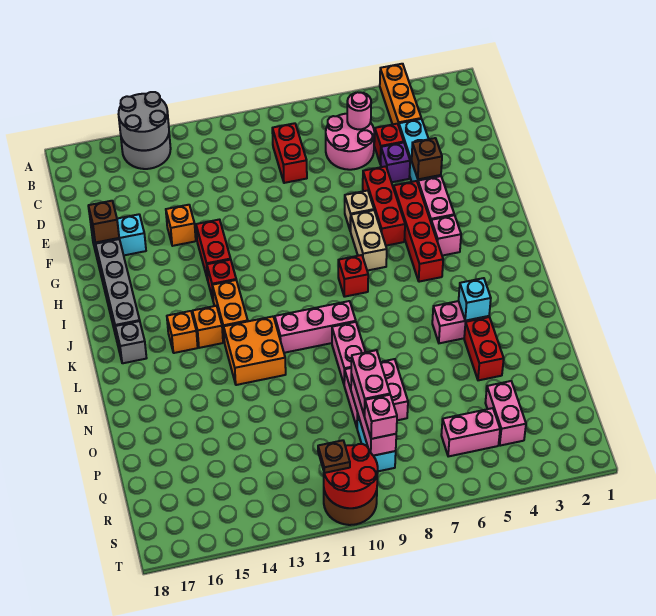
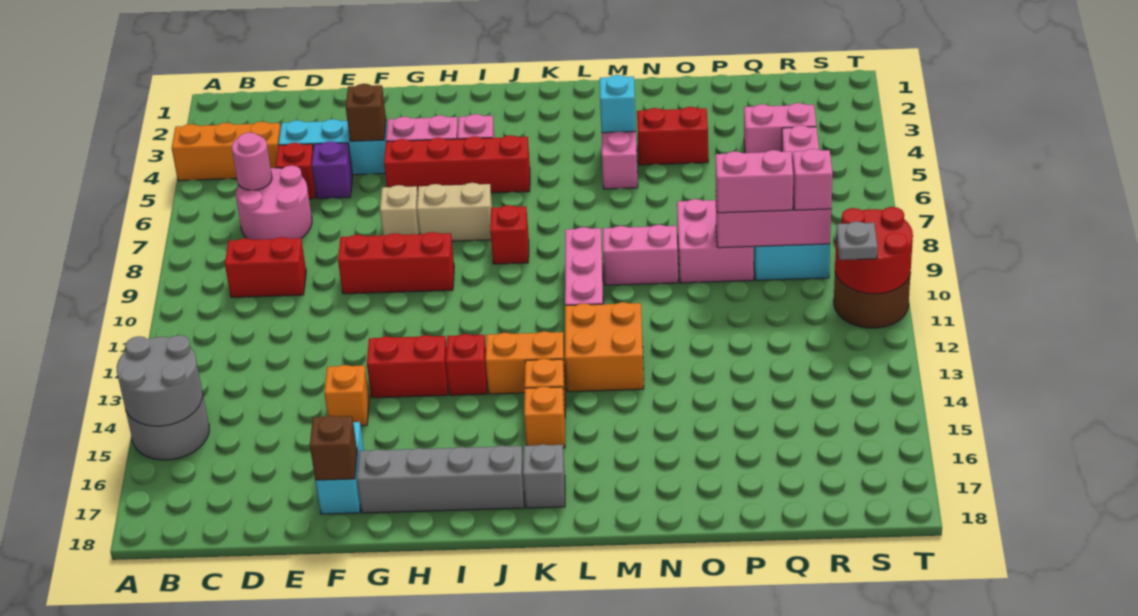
red brick F6:H6 level 1 -> red brick F9:H9 level 1
brown plate S11 level 3 -> grey plate S11 level 3

